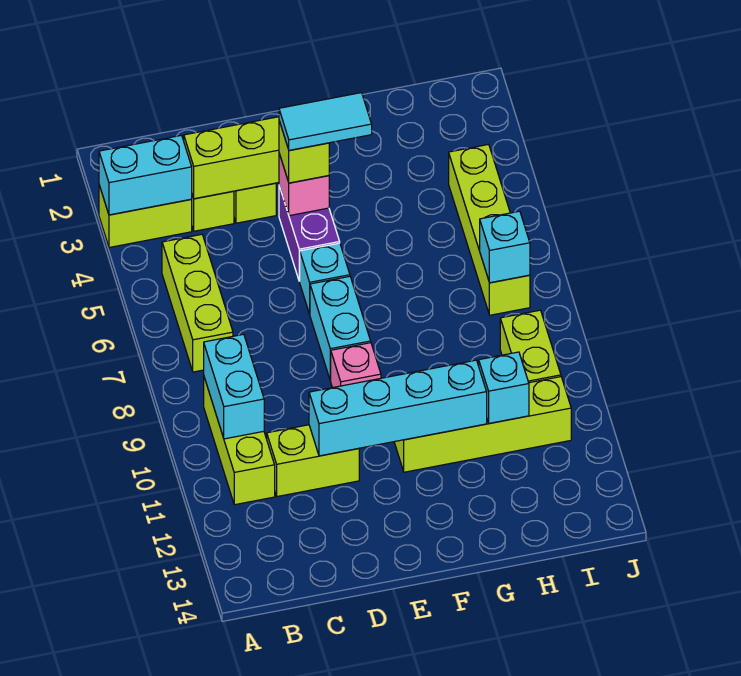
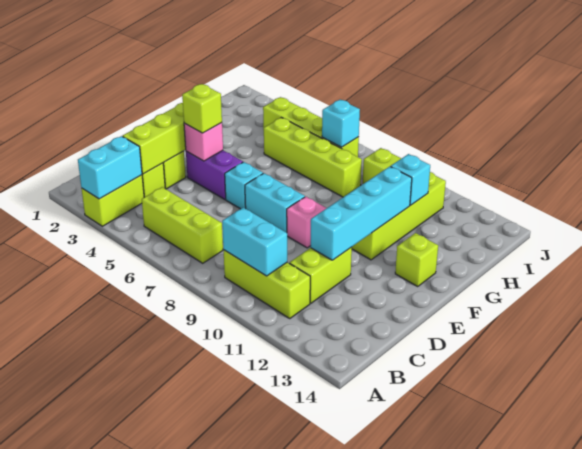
cyan tile E4:F4 level 4 -> none
none -> lime brick F13 level 1
none -> lime brick H5:H8 level 1

